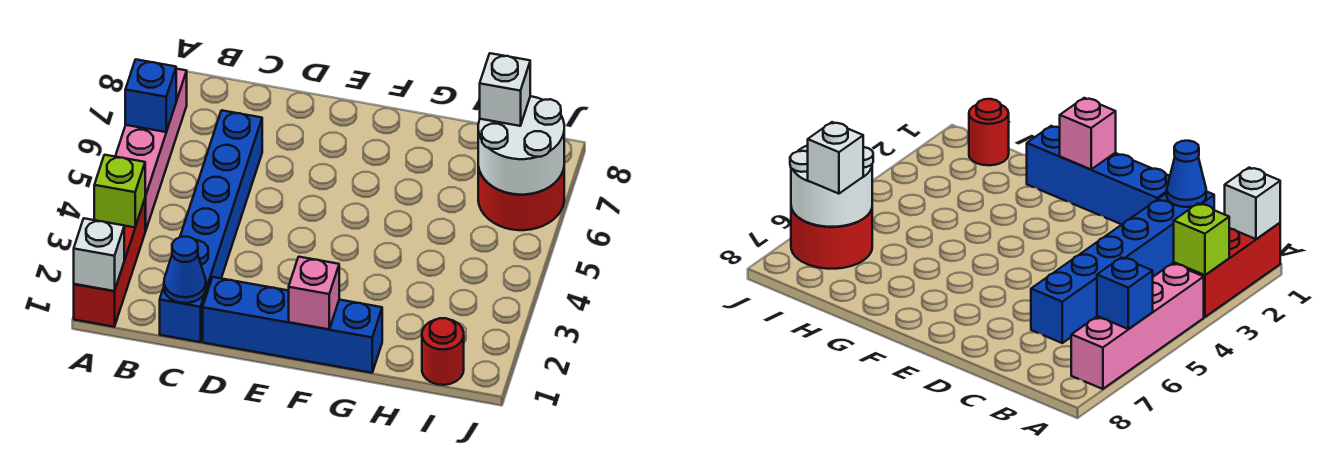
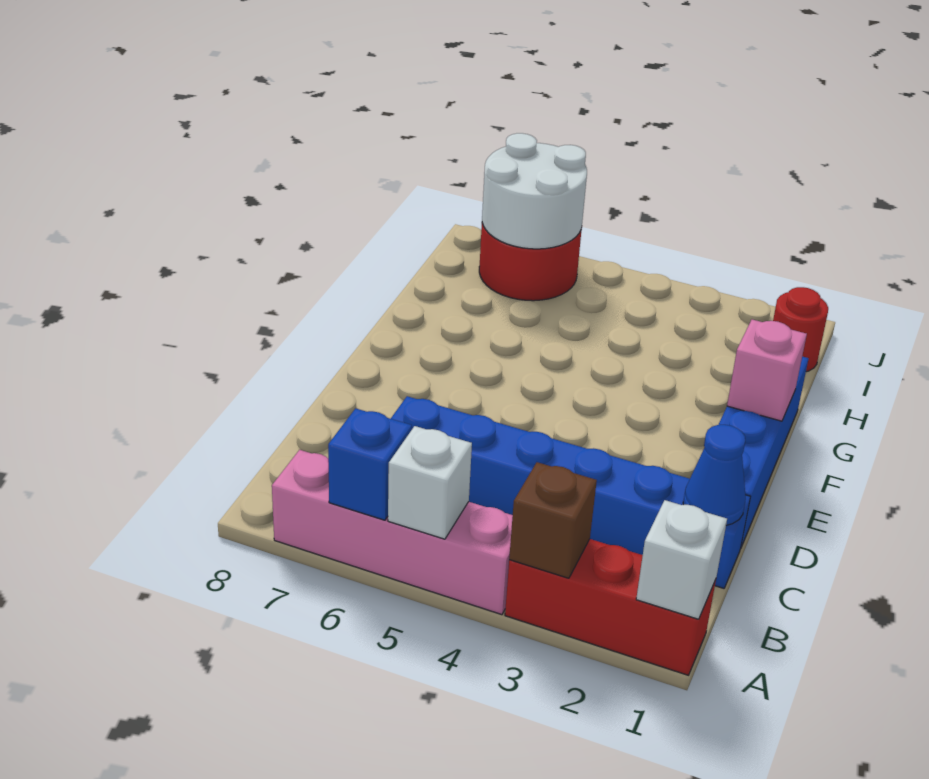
lime brick A3 level 2 -> brown brick A3 level 2
white brick I7 level 3 -> white brick A5 level 2

